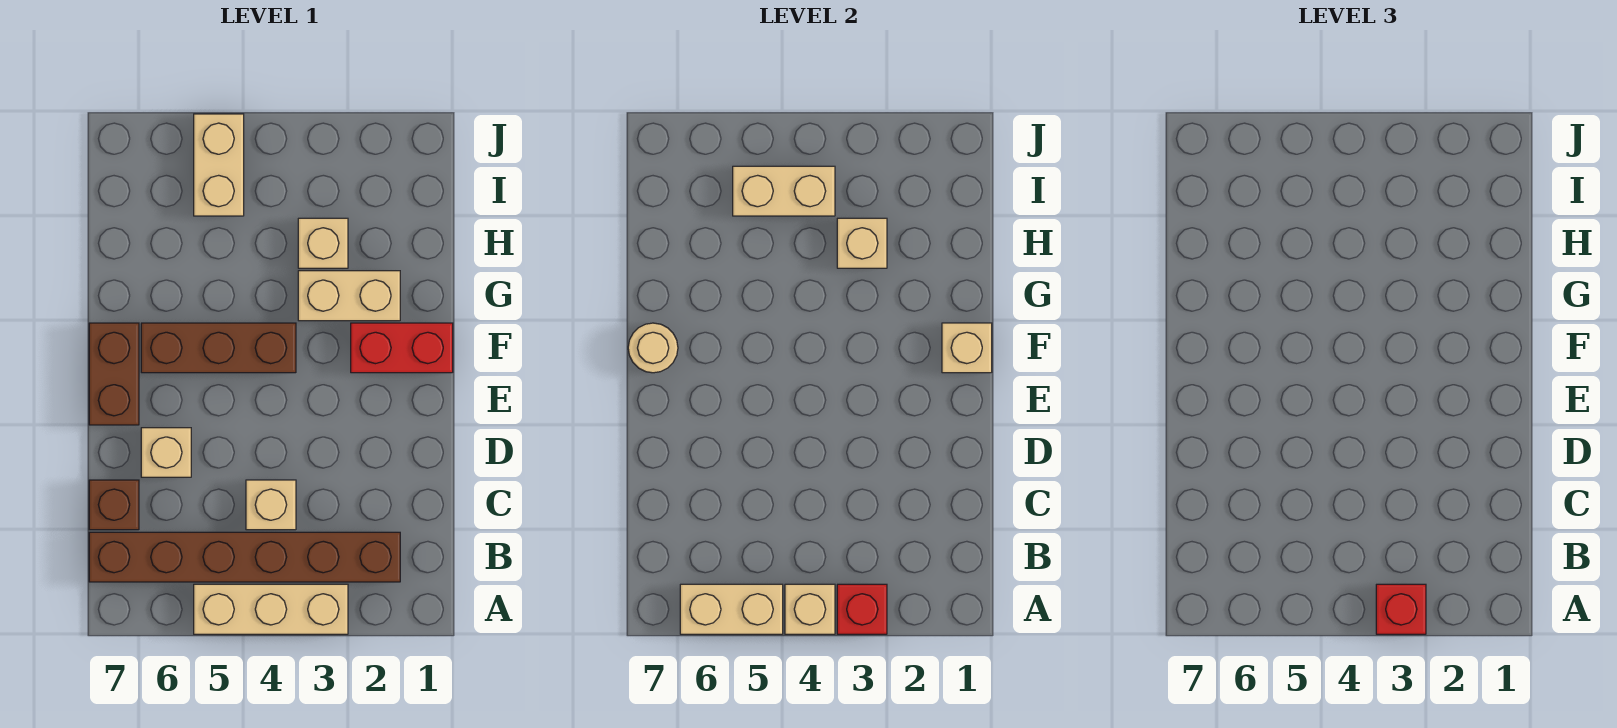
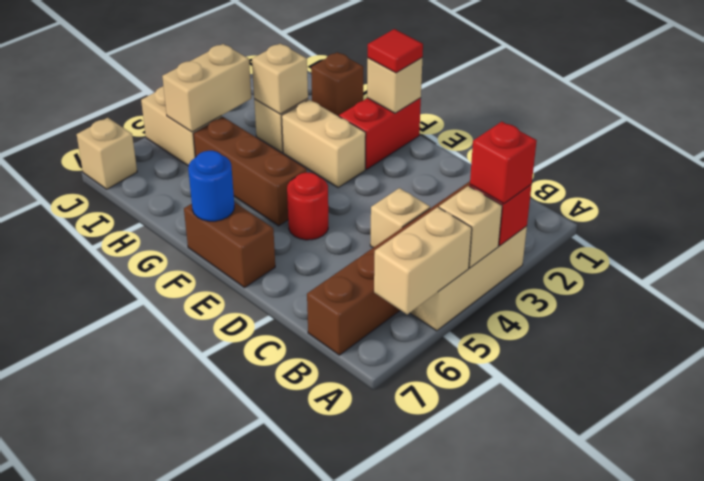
brown brick C7 level 1 -> brown brick H1 level 1
tan brick D6 level 1 -> tan brick J7 level 1
none -> red round brick E5 level 1
none -> red tile F1 level 3
brown brick F4:F6 level 1 -> brown brick F5:H5 level 1
tan round brick F7 level 2 -> blue round brick F7 level 2
tan brick G2:G3 level 1 -> tan brick F3:G3 level 1

